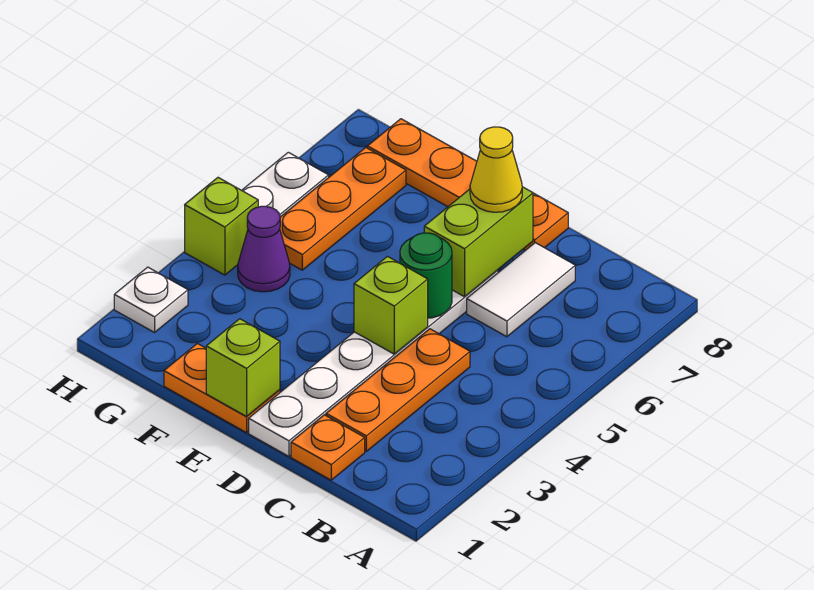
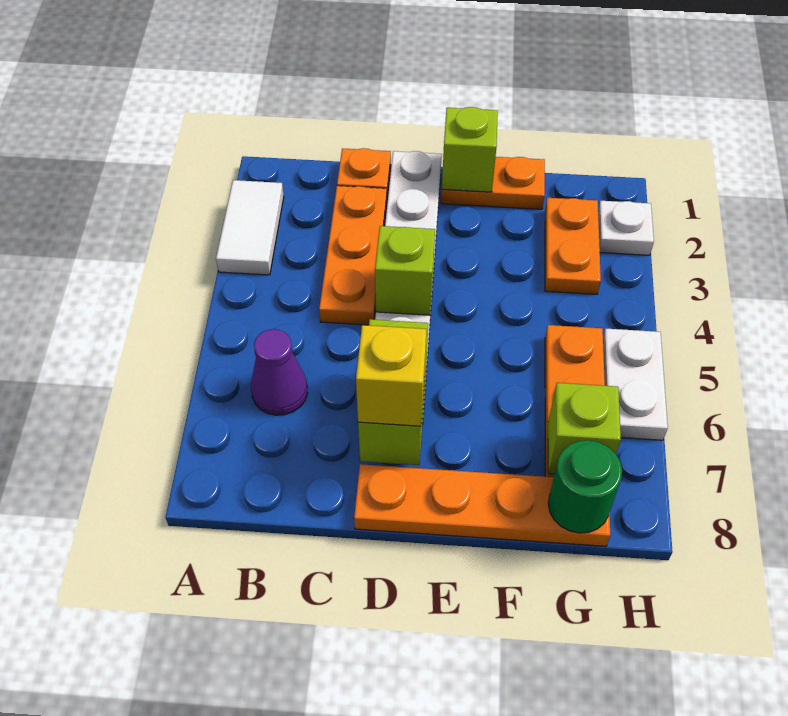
white tile C6:C7 level 1 -> white tile A2:A3 level 1
green round brick D5 level 2 -> green round brick G8 level 2
yellow cone D7 level 3 -> yellow brick D7 level 3
none -> orange plate G2:G3 level 1
purple cone G4 level 1 -> purple cone B6 level 1
lime brick H4 level 1 -> lime brick G7 level 2

